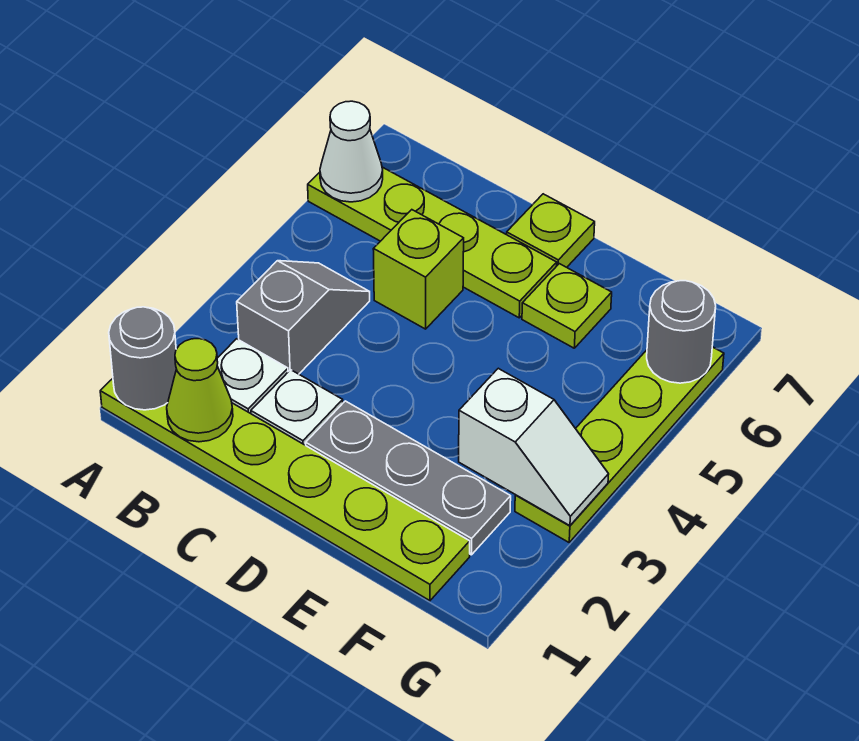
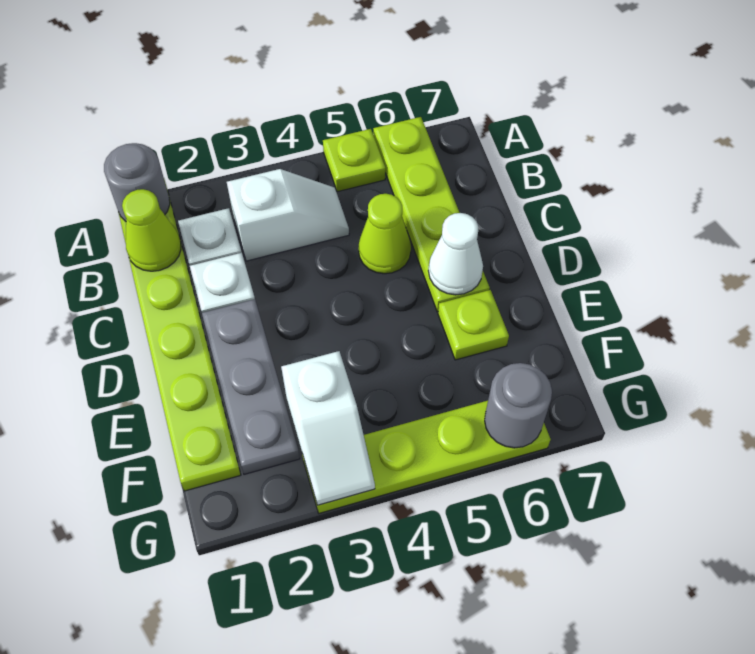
white cone A6 level 2 -> white cone D6 level 2
grey slope B3:B4 level 1 top 3 -> white slope B3:B4 level 1 top 3
lime brick C5 level 1 -> lime cone C5 level 1
lime plate D7 level 1 -> lime plate A5 level 1

